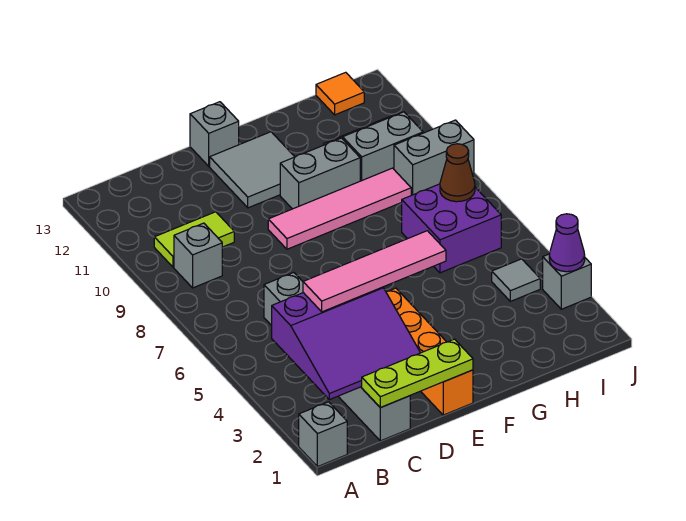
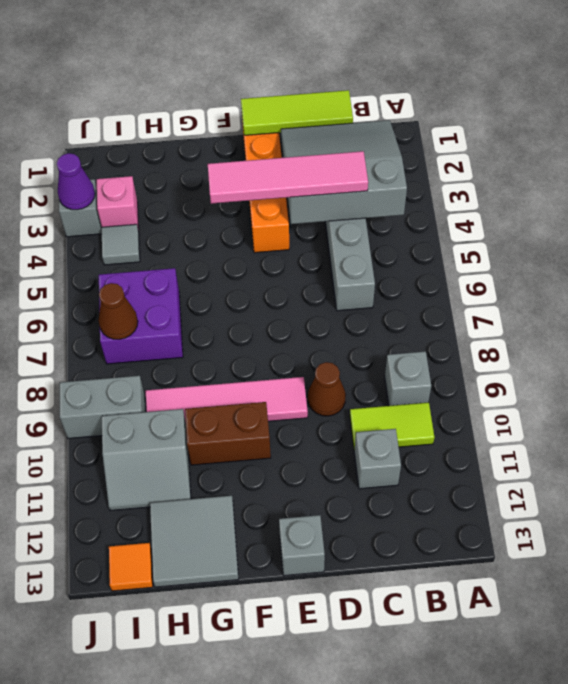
grey brick A1 level 1 -> grey brick C11 level 1
purple slope B2:D4 level 2 top 4 -> grey slope B2:D4 level 2 top 4
lime plate C1:E1 level 2 -> lime tile C1:E1 level 2
none -> brown cone D9 level 1
grey tile E11:F12 level 1 -> grey tile G12:H13 level 1
grey brick F10:G10 level 1 -> brown brick F10:G10 level 1
none -> pink brick I3 level 1

